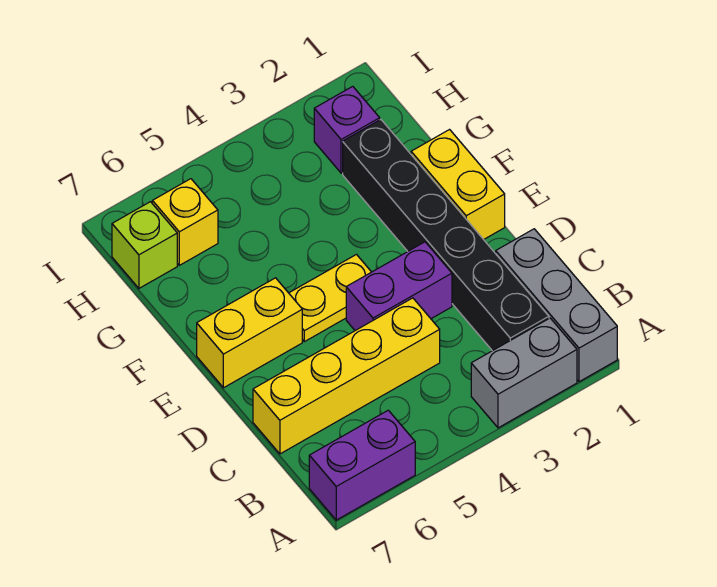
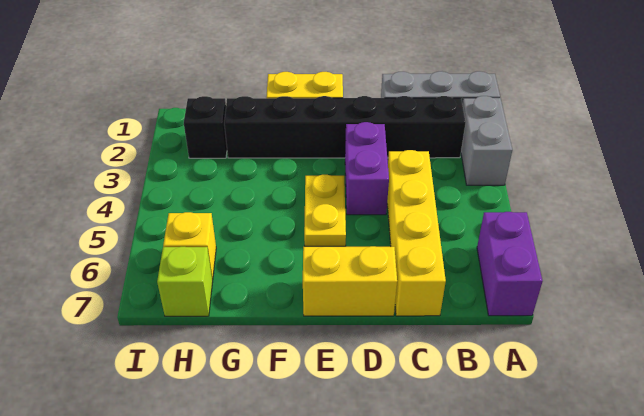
yellow brick E6:E7 level 1 -> yellow brick D7:E7 level 1
purple brick H2 level 1 -> black brick H2 level 1

